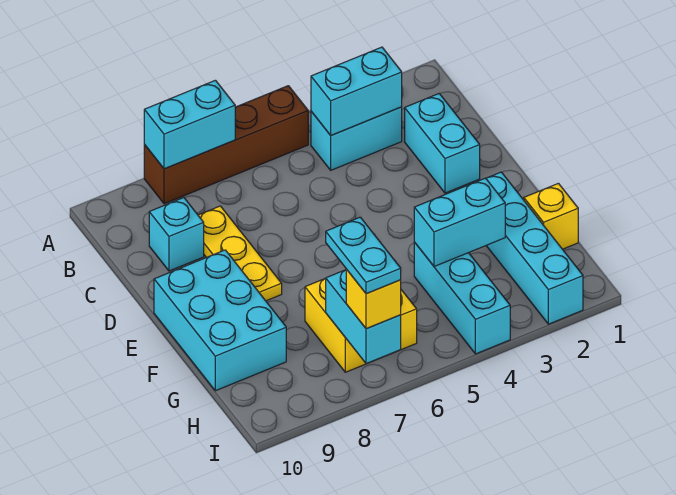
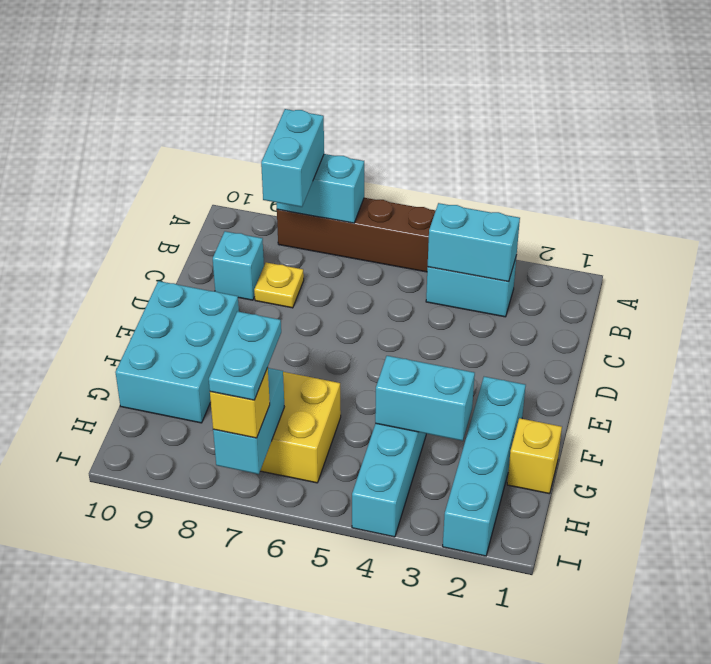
cyan brick C2:D2 level 1 -> cyan brick A8:B8 level 3
yellow plate C8:E8 level 1 -> yellow plate C8 level 1

